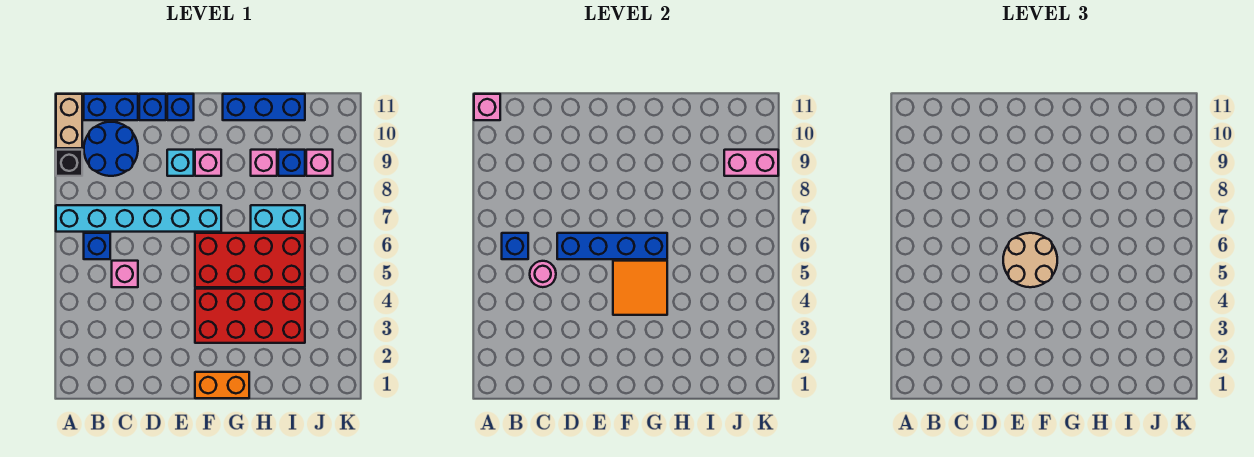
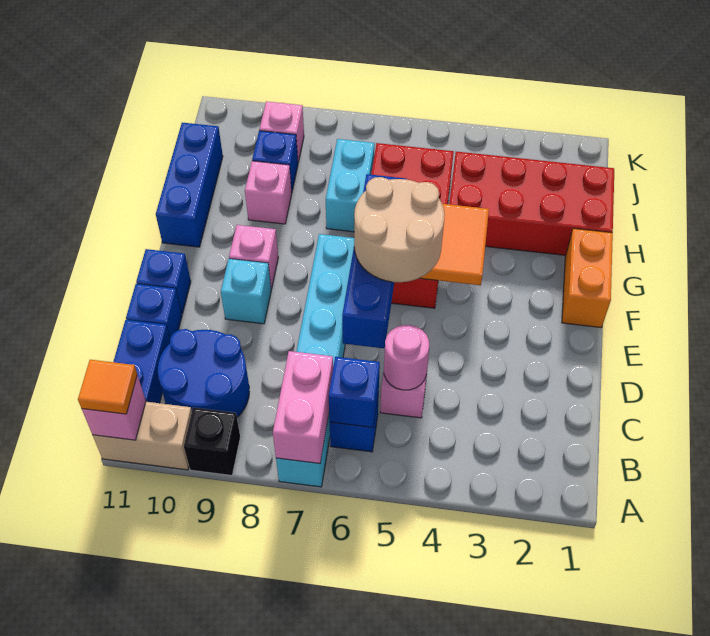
none -> orange tile A11 level 3
red brick F3:I4 level 1 -> red brick H1:I4 level 1
pink brick J9:K9 level 2 -> pink brick A7:B7 level 2

